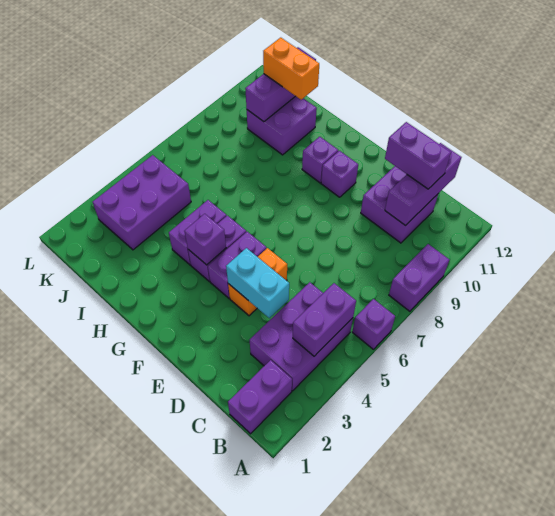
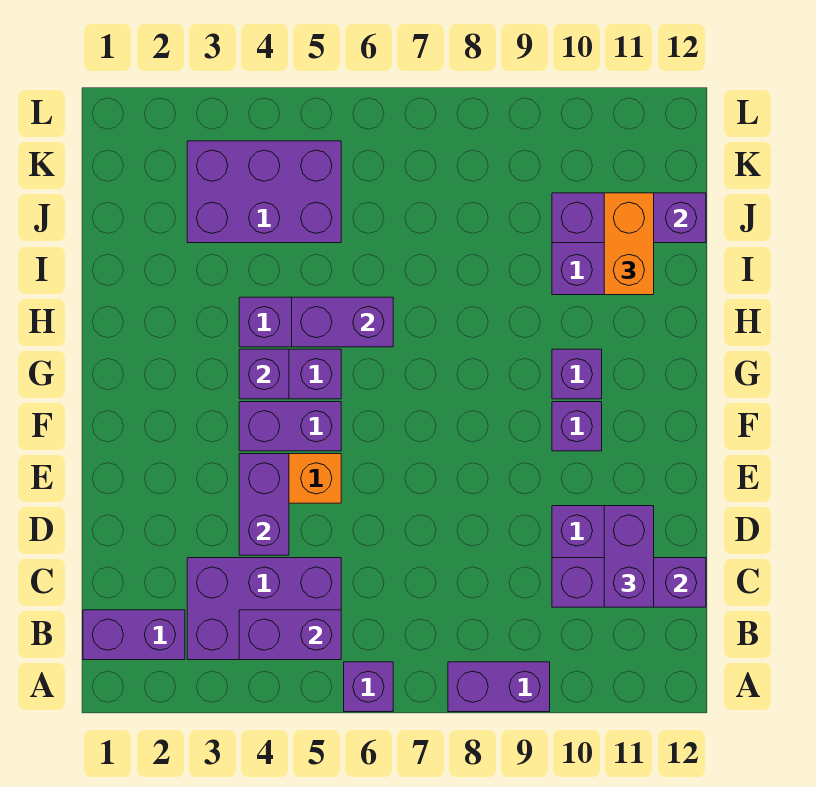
cyan brick D4:E4 level 2 -> purple brick D4:E4 level 2
none -> purple brick H5:H6 level 2

